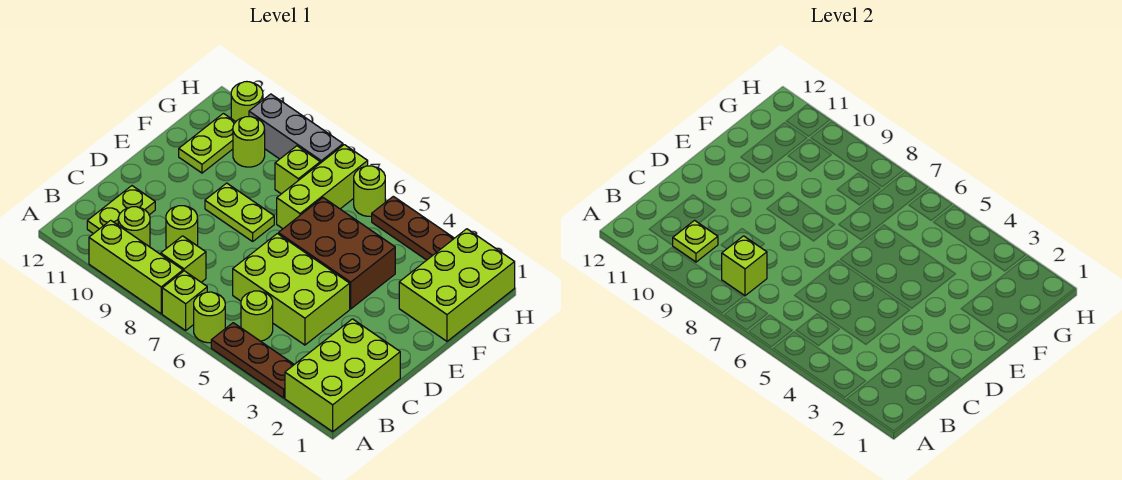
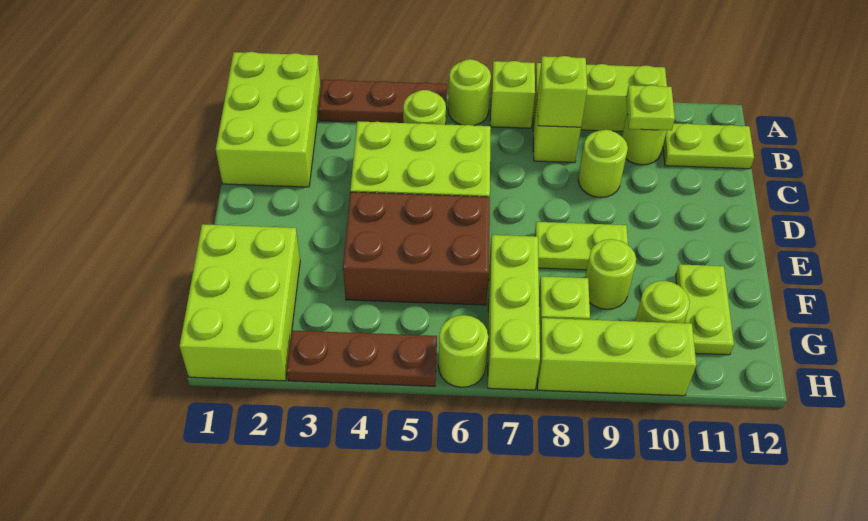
lime plate B11:C11 level 1 -> lime plate B11:B12 level 1
grey brick H8:H10 level 1 -> lime brick H8:H10 level 1
lime round brick H11 level 1 -> lime round brick F9 level 1

